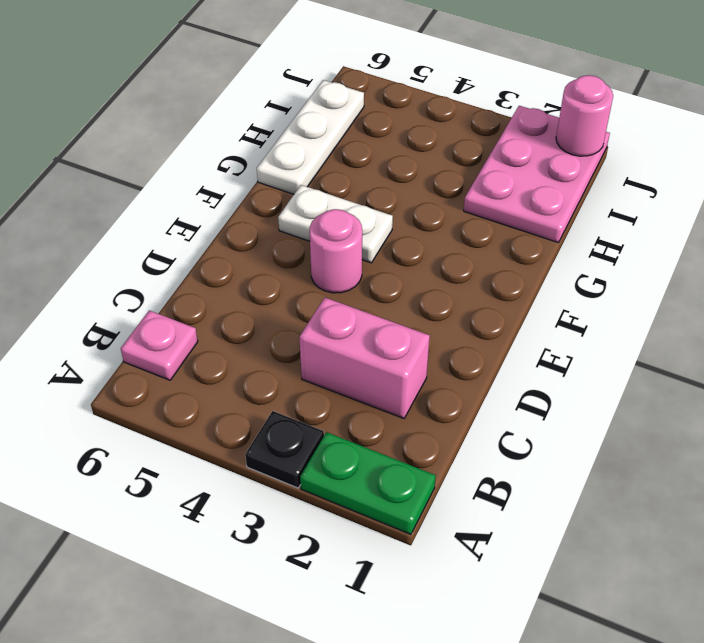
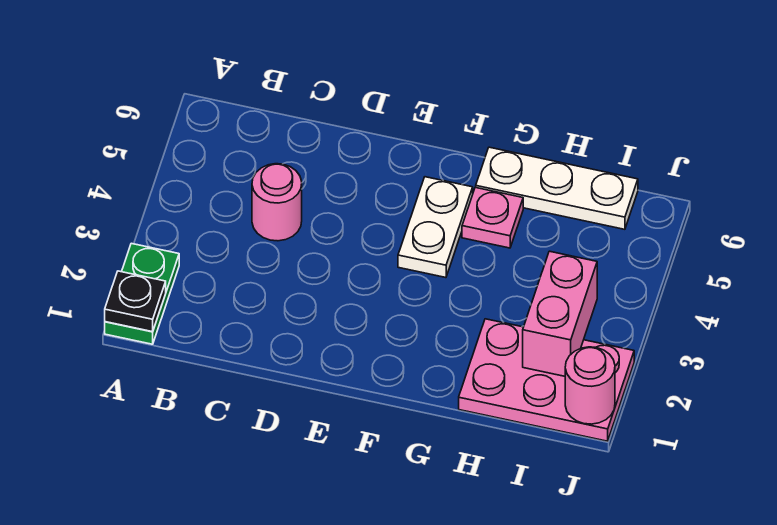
black plate A3 level 1 -> black plate A1 level 2
pink plate B6 level 1 -> pink plate G5 level 1
pink brick C2:C3 level 1 -> pink brick I2:I3 level 2
pink round brick E4 level 1 -> pink round brick C4 level 1

